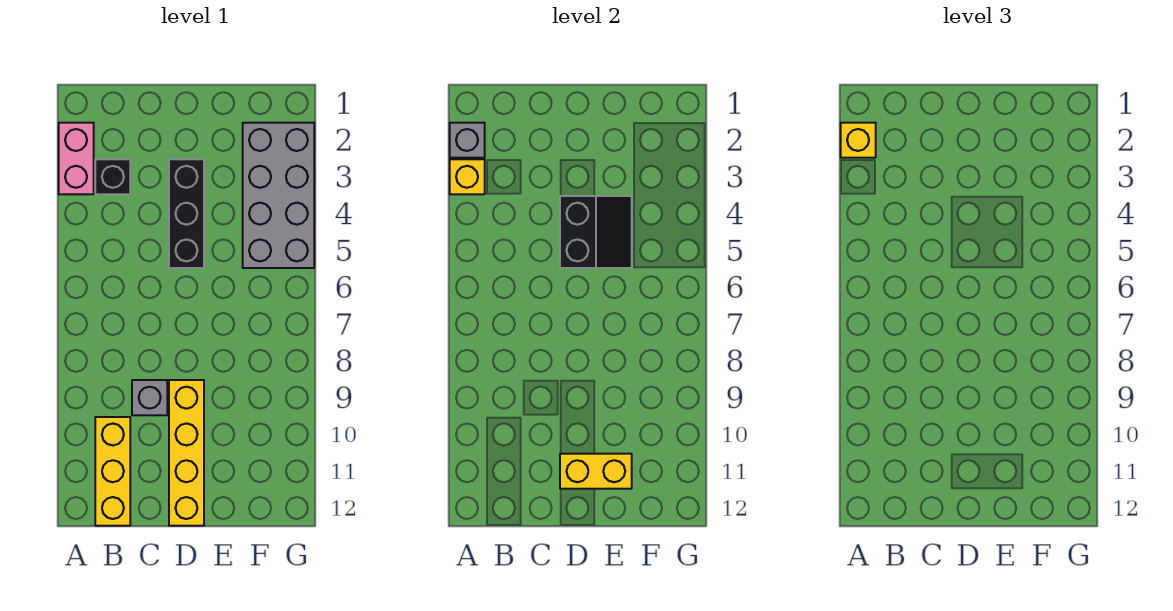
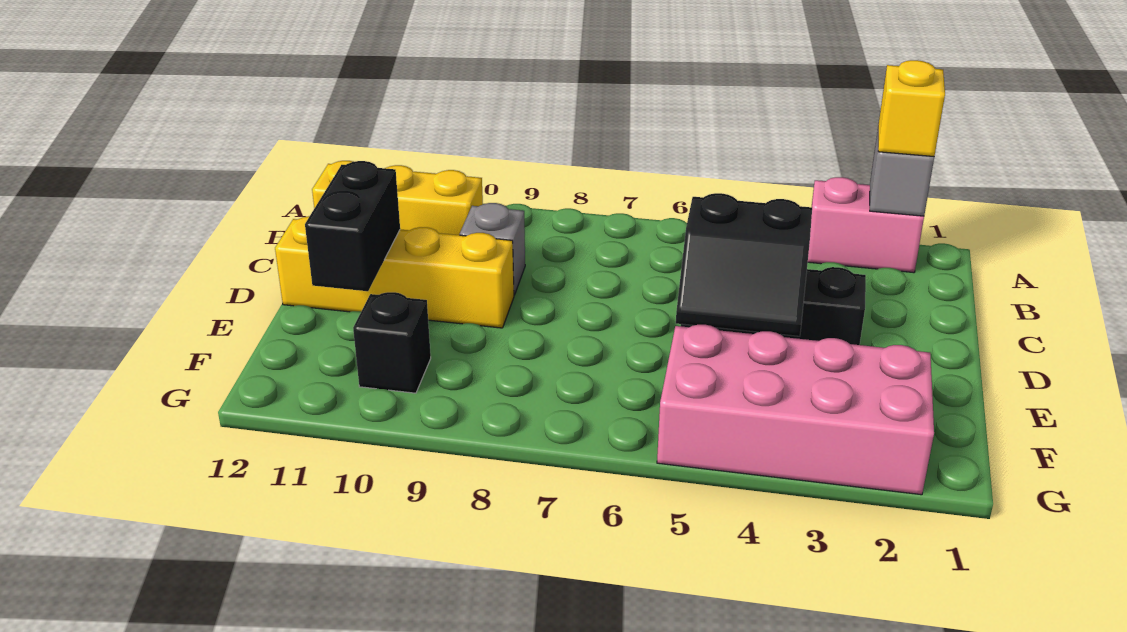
yellow brick A3 level 2 -> none
black brick B3 level 1 -> black brick F10 level 1
yellow brick D11:E11 level 2 -> black brick D11:E11 level 2
grey brick F2:G5 level 1 -> pink brick F2:G5 level 1

